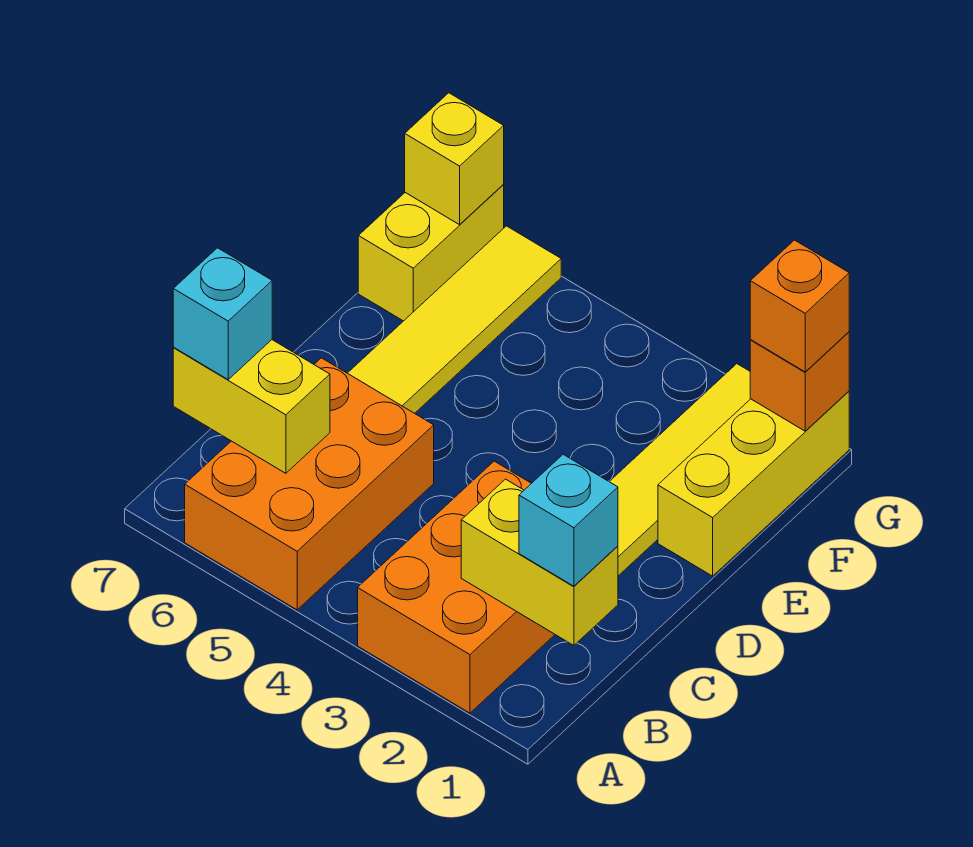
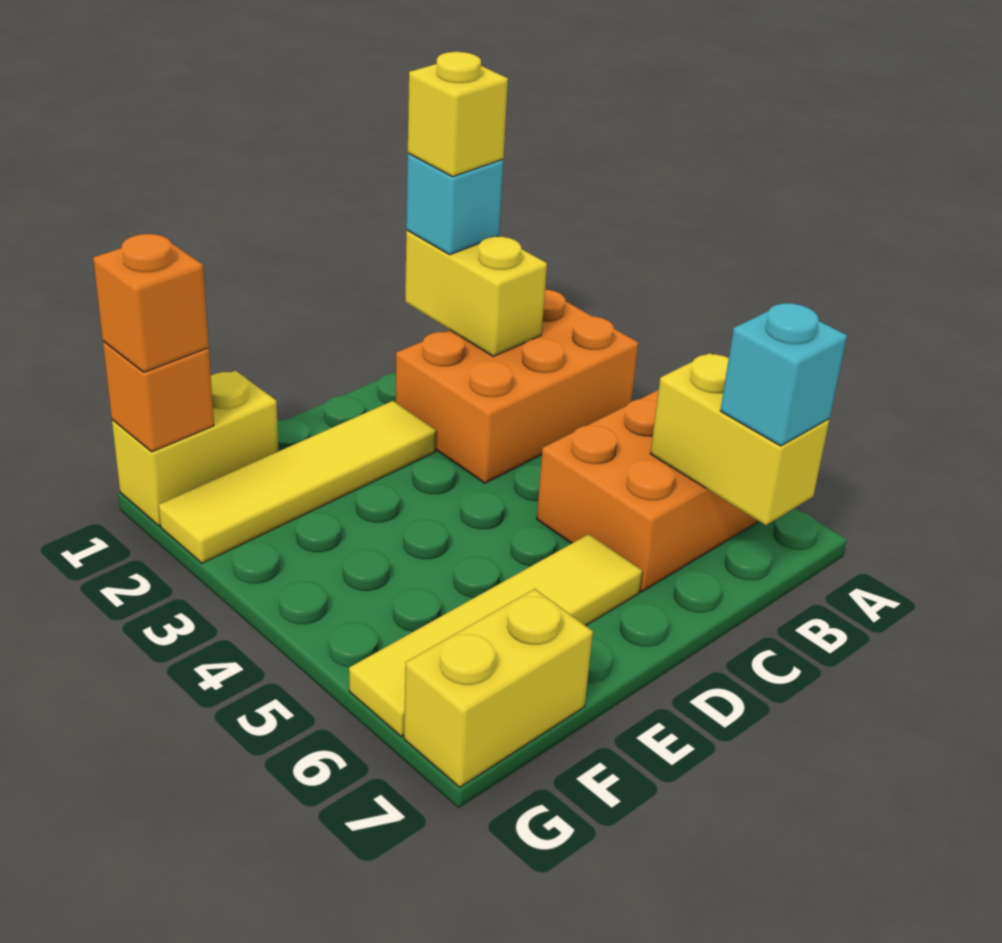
yellow brick E1:G1 level 1 -> yellow brick F1:G1 level 1
yellow brick G7 level 2 -> yellow brick B1 level 4

